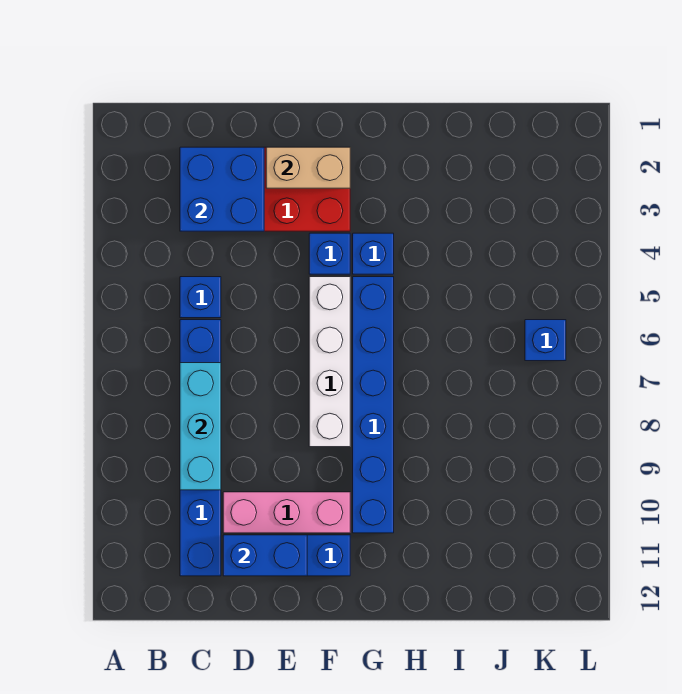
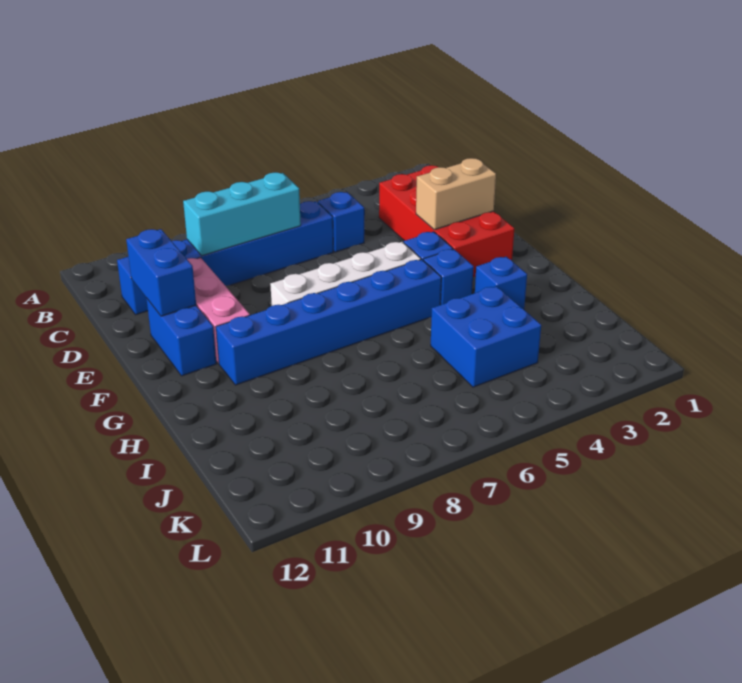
blue brick C2:D3 level 2 -> blue brick I4:J5 level 1
tan brick E2:F2 level 2 -> tan brick E2:E3 level 2
blue brick K6 level 1 -> blue brick H3 level 1

